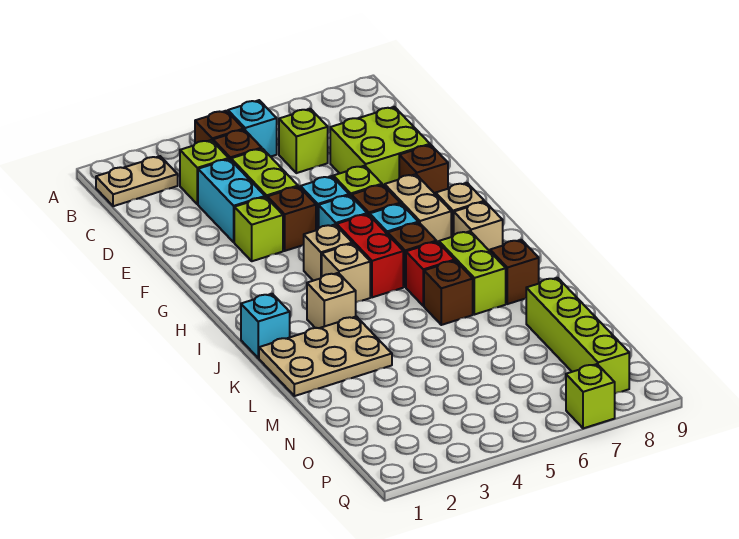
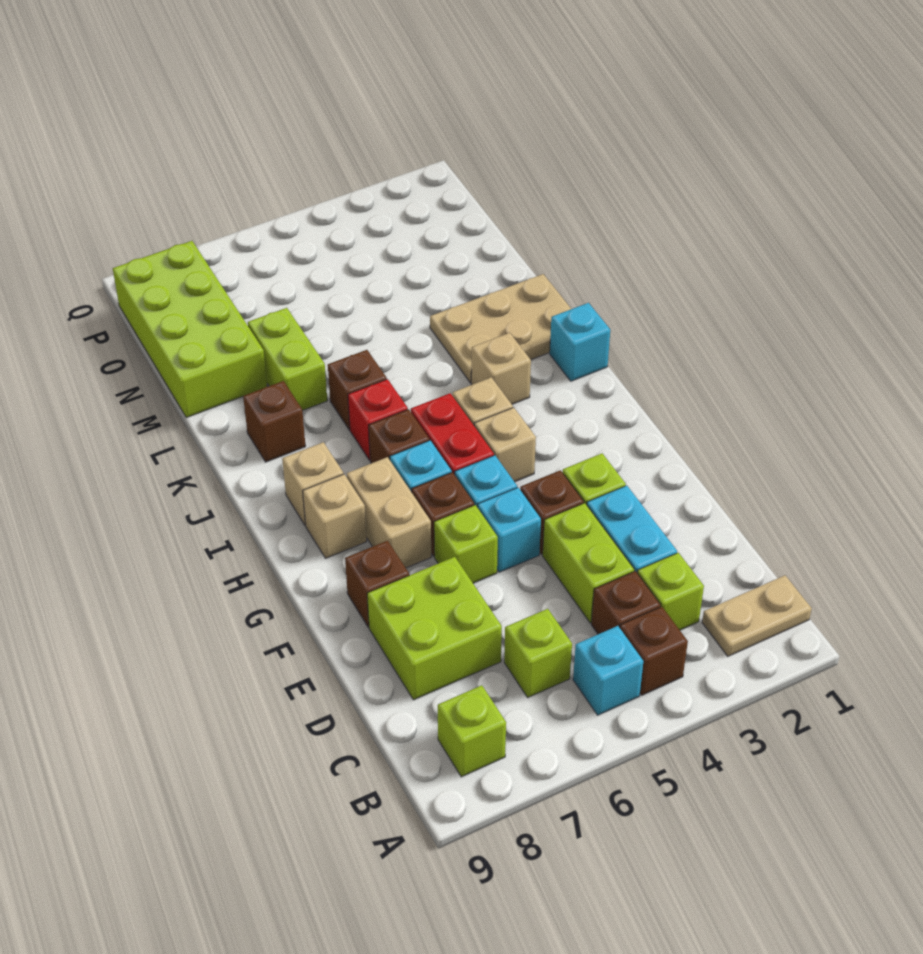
lime brick J7:K7 level 1 -> lime brick L7:M7 level 1
lime brick M8:P8 level 1 -> lime brick M8:P9 level 1
lime brick Q7 level 1 -> lime brick B8 level 1

